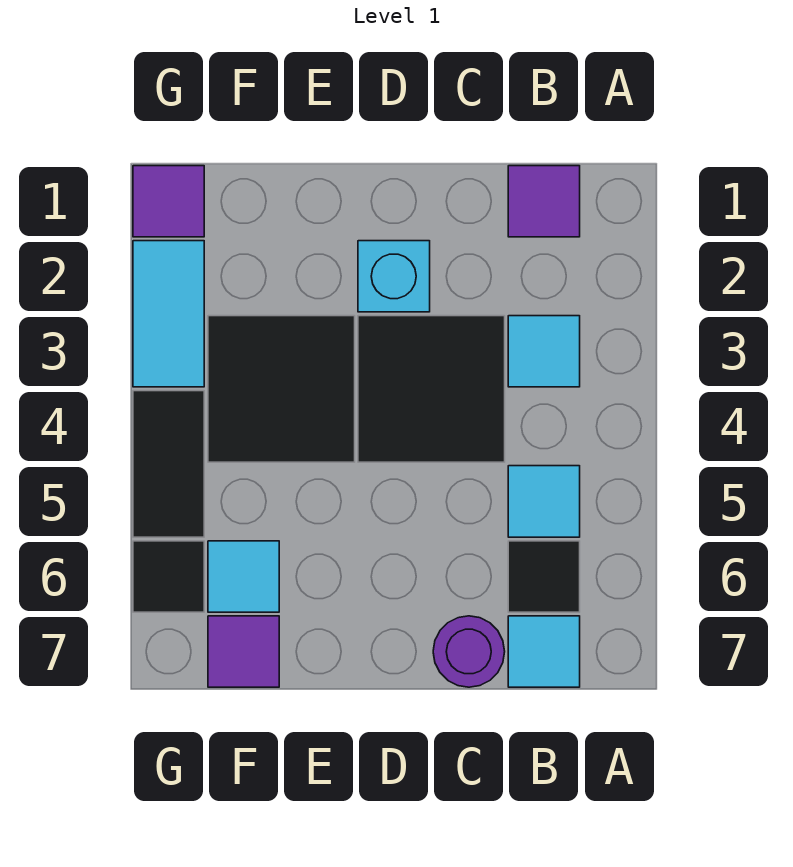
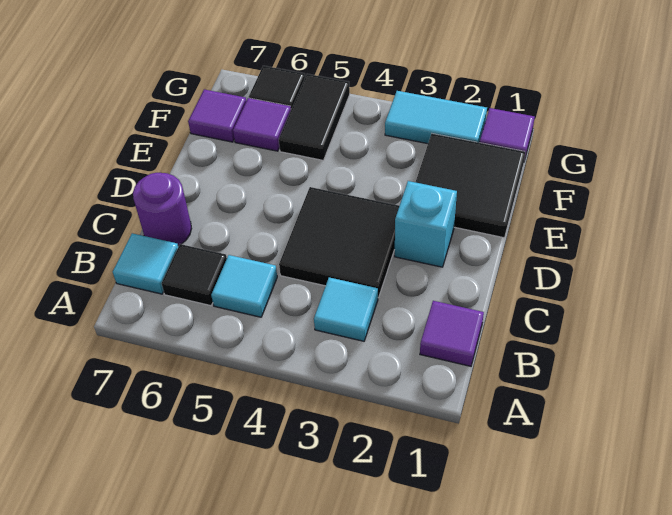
black tile E3:F4 level 1 -> black tile E1:F2 level 1
cyan tile F6 level 1 -> purple tile F6 level 1
black tile G4:G5 level 1 -> black tile F5:G5 level 1

